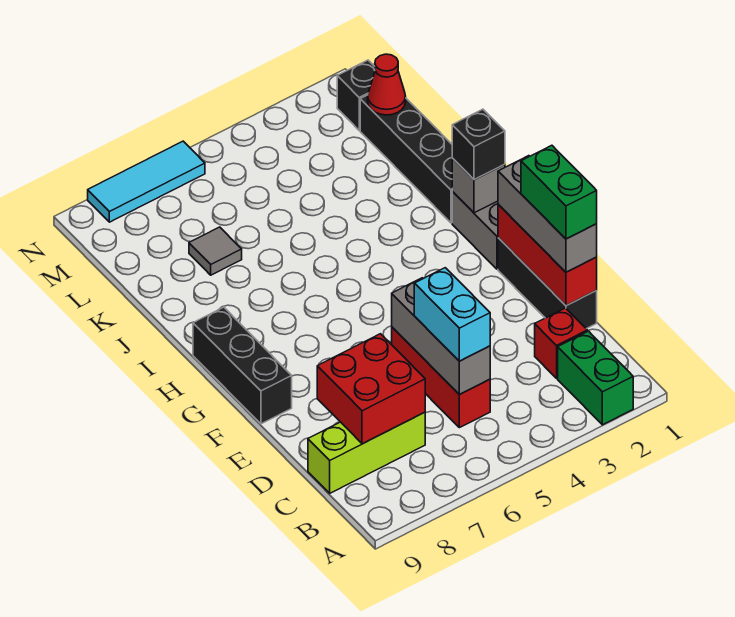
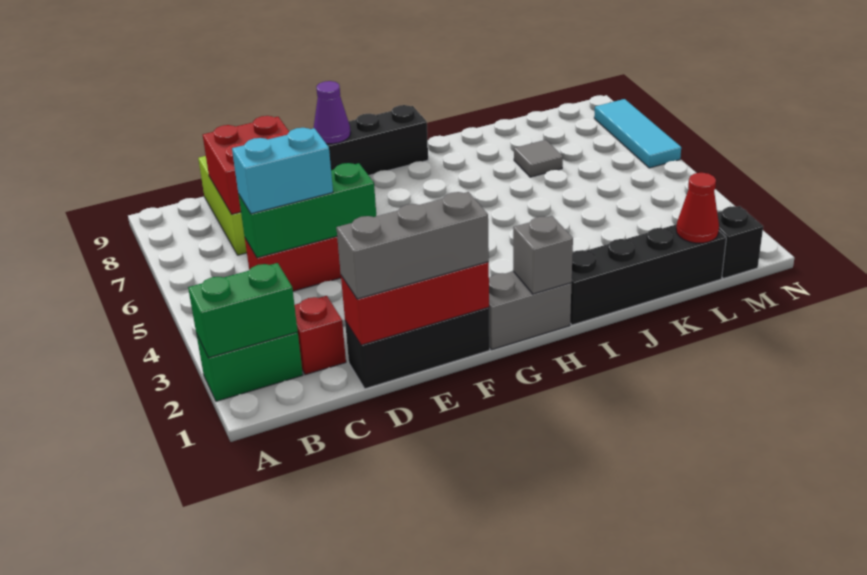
grey brick C5:E5 level 2 -> green brick C5:E5 level 2
green brick D1:E1 level 4 -> green brick A2:B2 level 2
none -> purple cone F9 level 2
black brick H1 level 3 -> none

